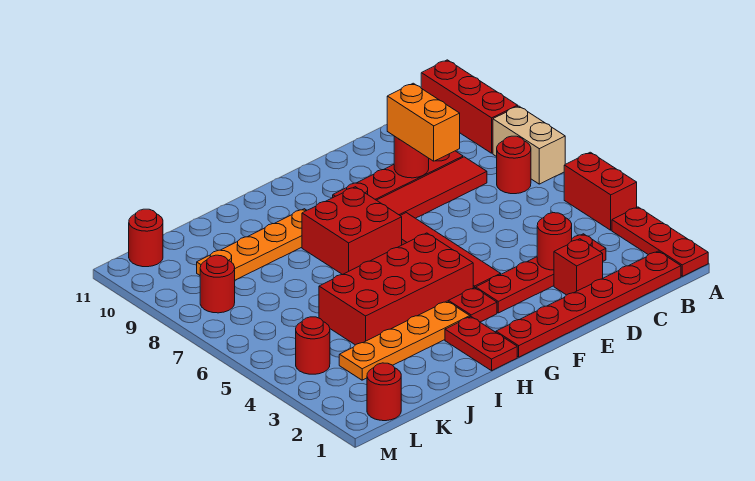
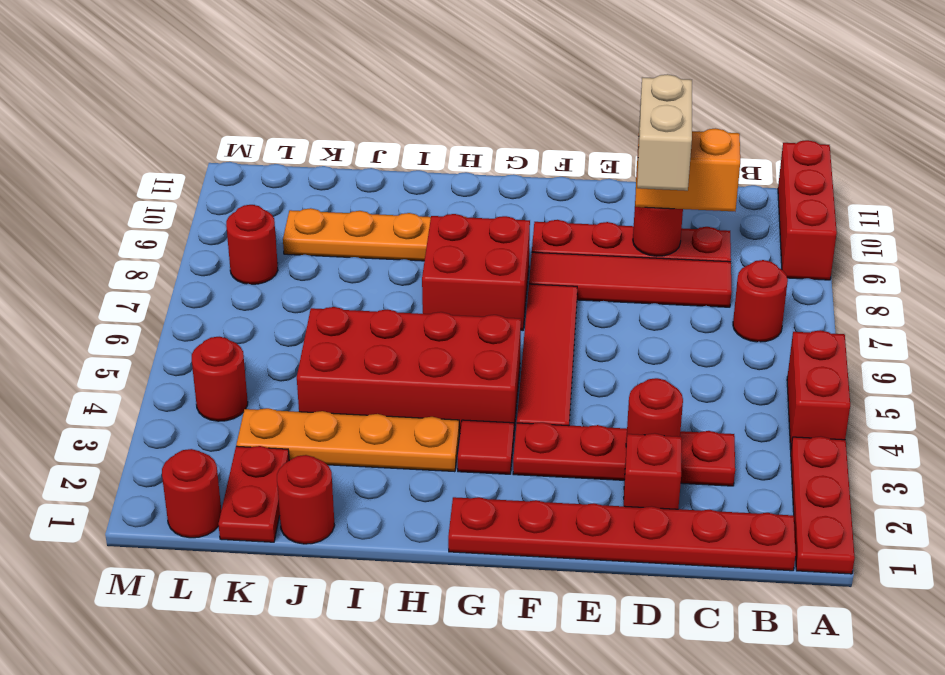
tan brick A7:A8 level 1 -> tan brick D8:D9 level 4
orange brick D8:D9 level 3 -> orange brick C9:D9 level 3
red plate G3 level 1 -> red tile G3 level 1
red plate H1:H2 level 1 -> red plate K1:K2 level 1
red round brick L11 level 1 -> red round brick J1 level 1

